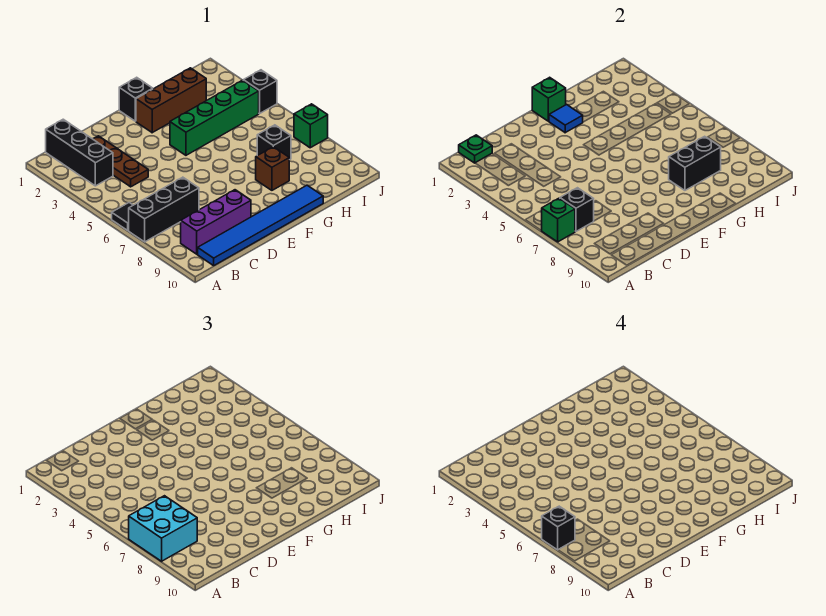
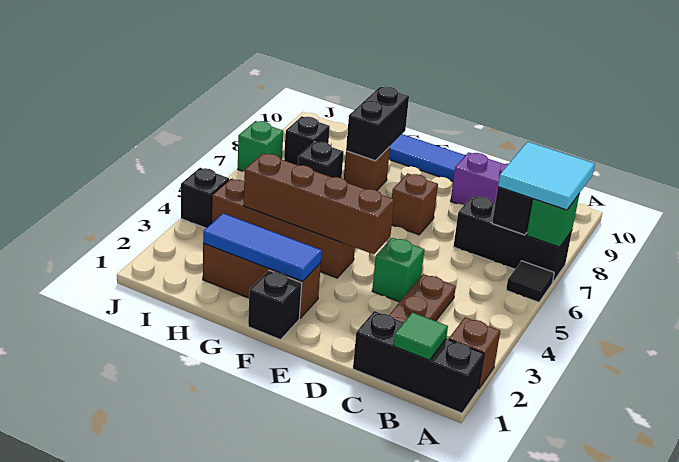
none -> brown brick A2 level 1
cyan brick A7:B8 level 3 -> cyan tile A7:B8 level 3
black brick A7 level 4 -> black brick I8 level 1
black brick B1:B3 level 1 -> black brick A1:C1 level 1
green plate B1 level 2 -> green tile B1 level 2
none -> brown brick E4:H4 level 2
none -> brown brick E7 level 1
green brick F1 level 2 -> green brick D4 level 1
blue tile F2 level 2 -> blue tile F2:H2 level 2
green brick F4:I4 level 1 -> brown brick F4:I4 level 1
black brick G8:H8 level 2 -> black brick G8:G9 level 2

